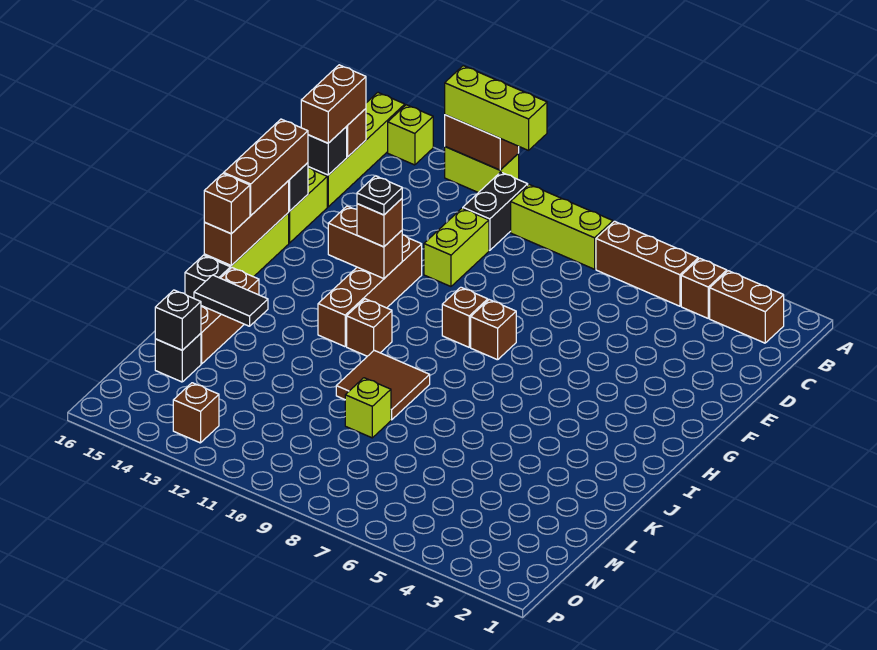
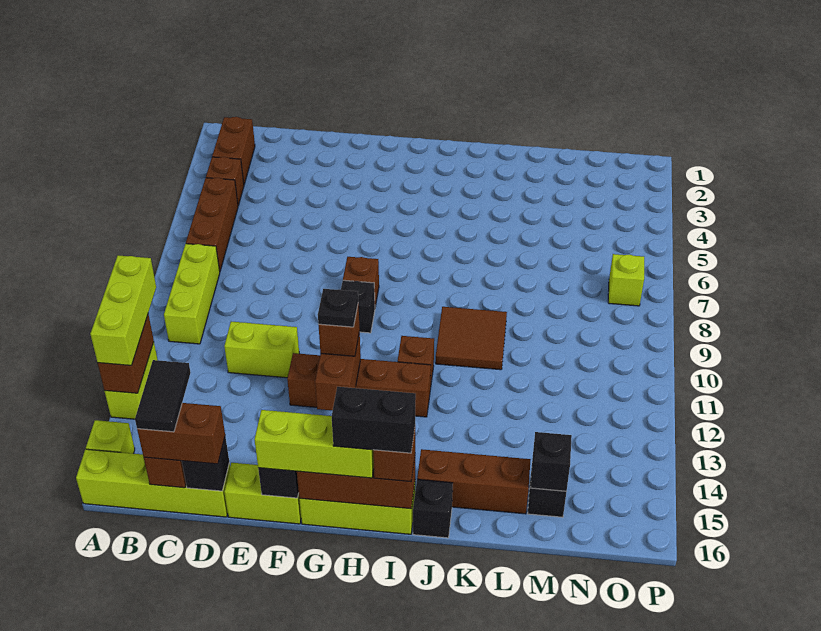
black brick B11:C11 level 1 -> black brick H16:I16 level 4
brown brick F16:H16 level 3 -> lime brick F16:H16 level 3
brown brick G9 level 1 -> black brick G9 level 1
black tile K14:K15 level 2 -> black tile C15:C16 level 4
lime brick L9 level 1 -> lime brick O7 level 1
brown brick O13 level 1 -> none

